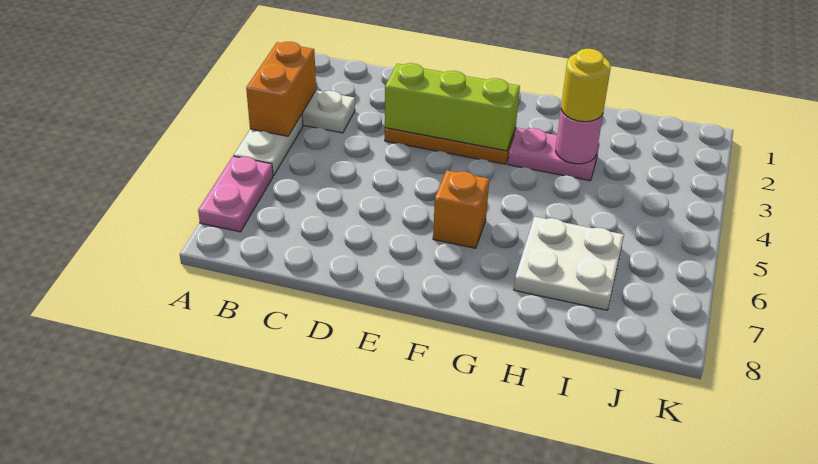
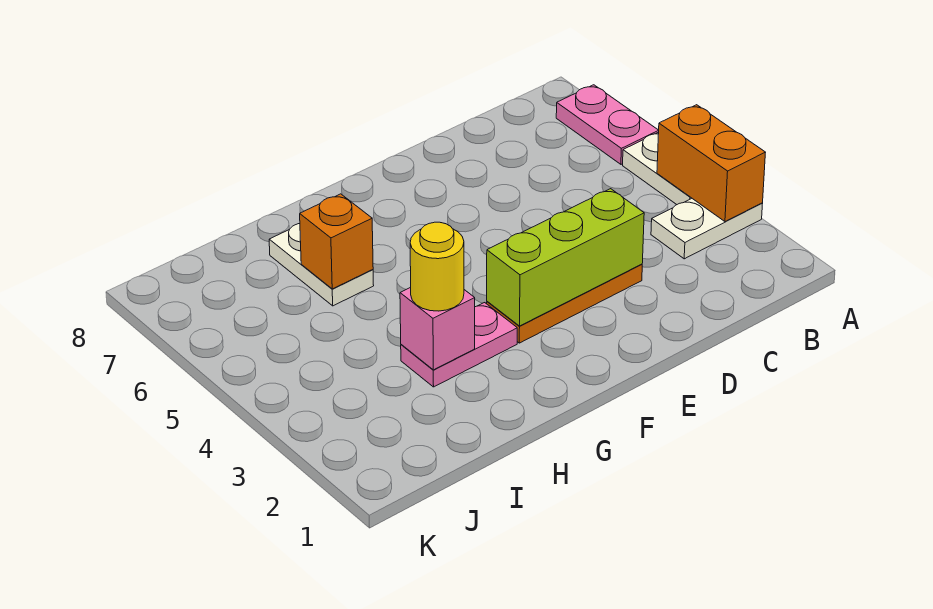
orange brick F6 level 1 -> orange brick H6 level 2
pink round brick H3 level 2 -> pink brick H3 level 2
white plate H6:I7 level 1 -> white plate H6:H7 level 1

